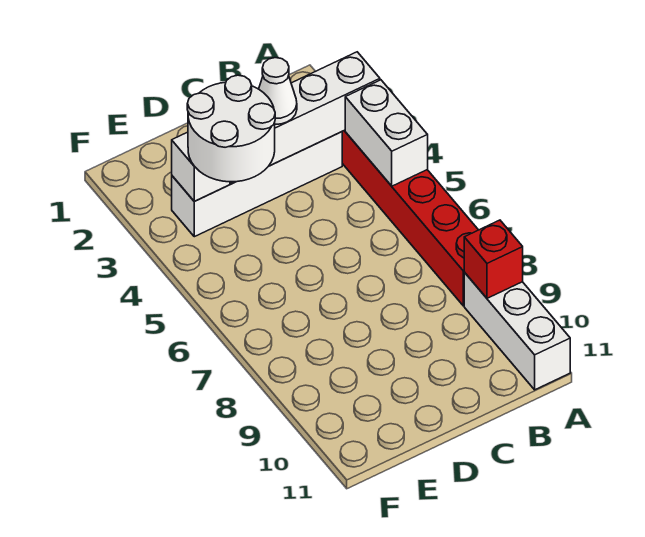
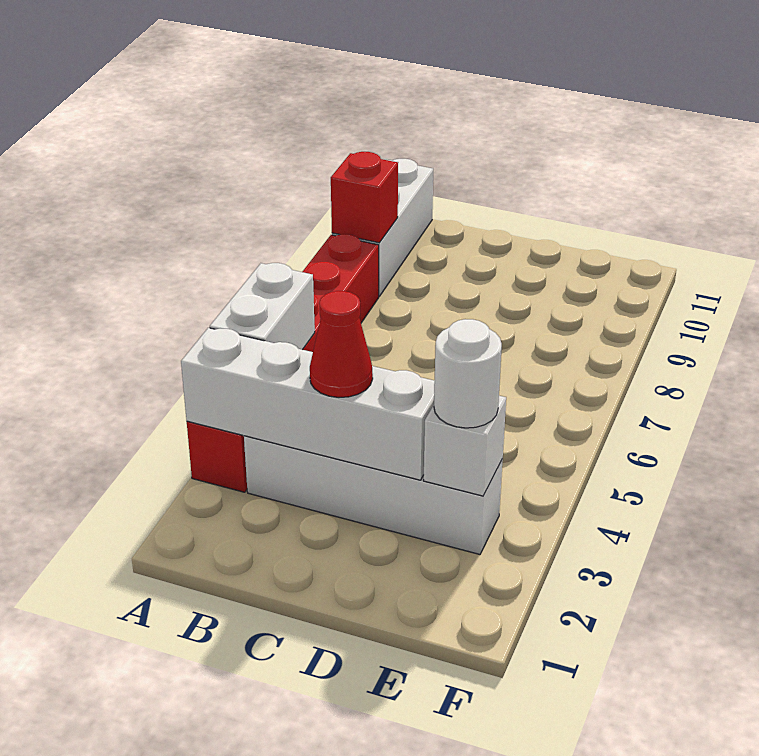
white cone C3 level 3 -> red cone C3 level 3
white round brick D3:E4 level 3 -> white round brick E3 level 3

